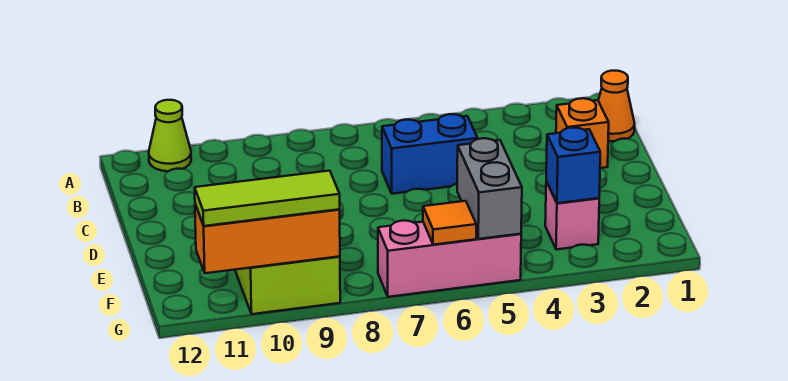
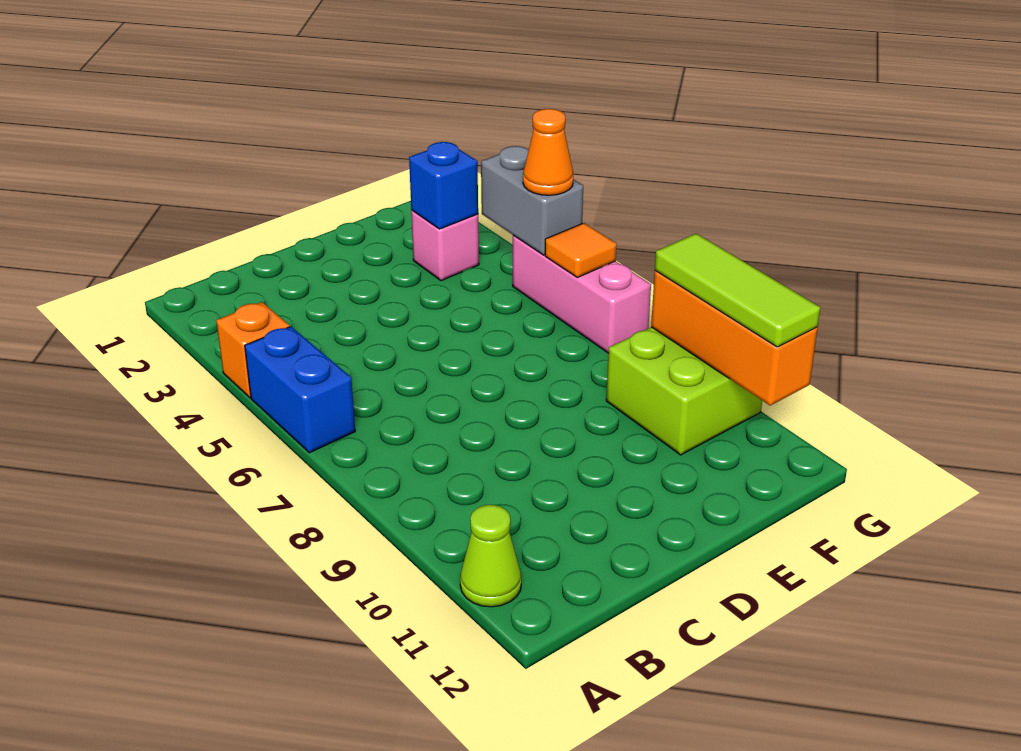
orange cone B1 level 1 -> orange cone G5 level 3
orange brick C2 level 1 -> orange brick A4 level 1
blue brick C5:C6 level 1 -> blue brick A5:A6 level 1
grey brick F5:G5 level 2 -> grey brick G4:G5 level 2

